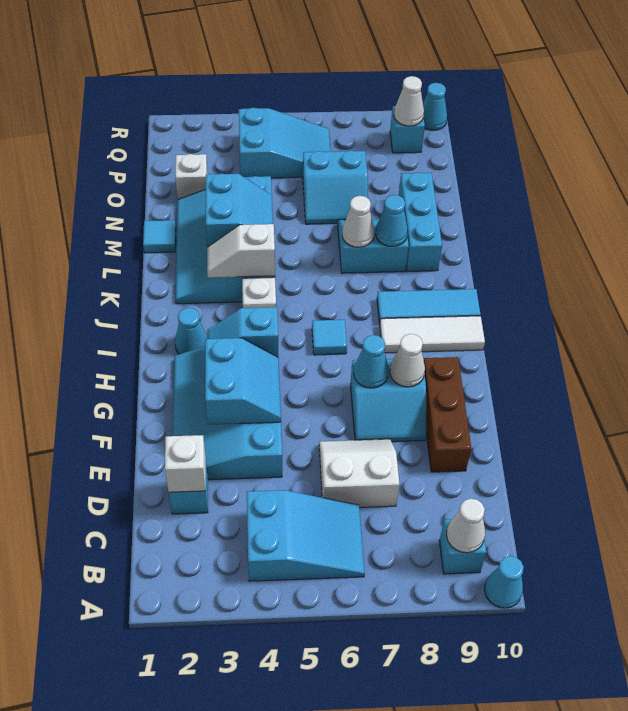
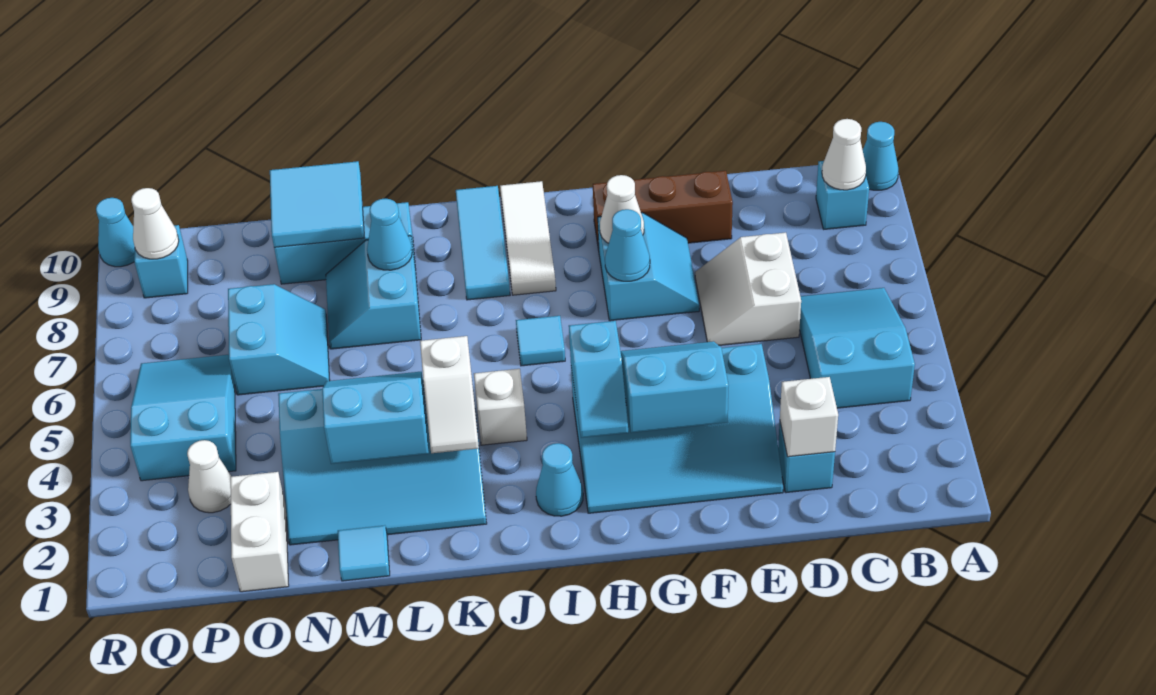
white cone L7 level 2 -> white cone P3 level 1
none -> cyan tile M9:N10 level 2
white brick O2 level 1 -> white brick O1:O2 level 1

